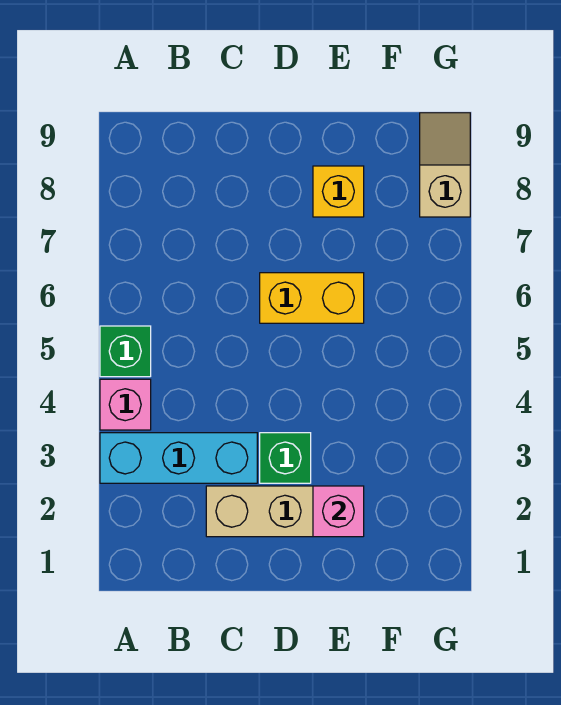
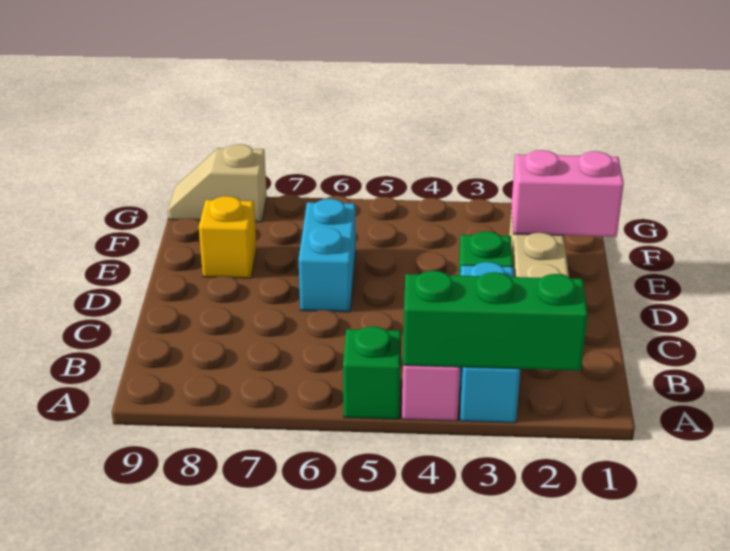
none -> green brick A2:A4 level 2
yellow brick D6:E6 level 1 -> cyan brick D6:E6 level 1
pink brick E2 level 2 -> pink brick E1:E2 level 2

